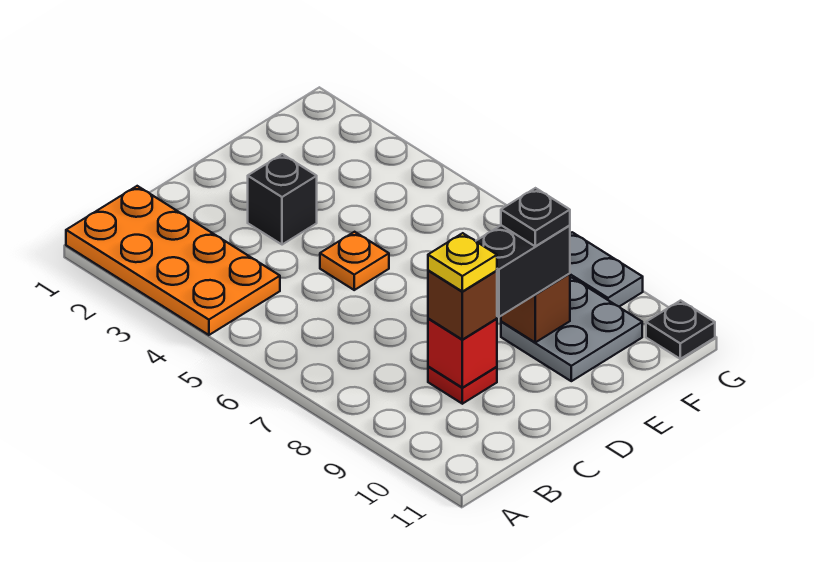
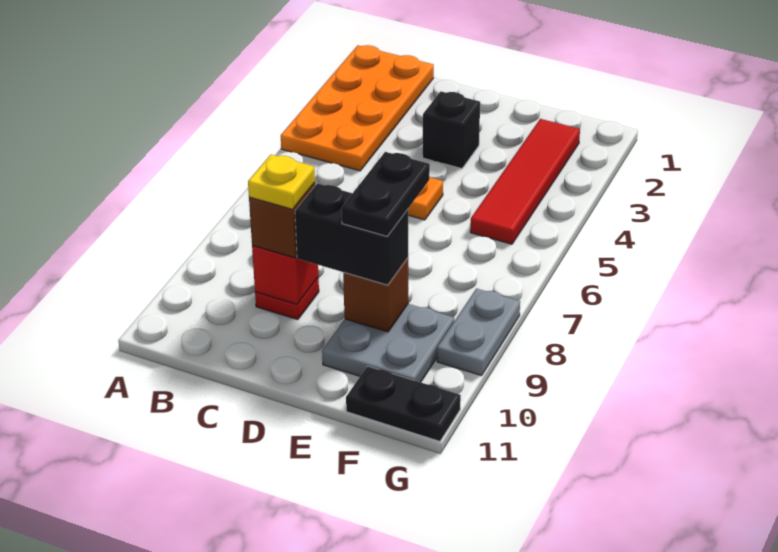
black plate E9 level 4 -> black plate E8:E9 level 4
none -> red tile F2:F5 level 1
black plate G11 level 1 -> black plate F11:G11 level 1

